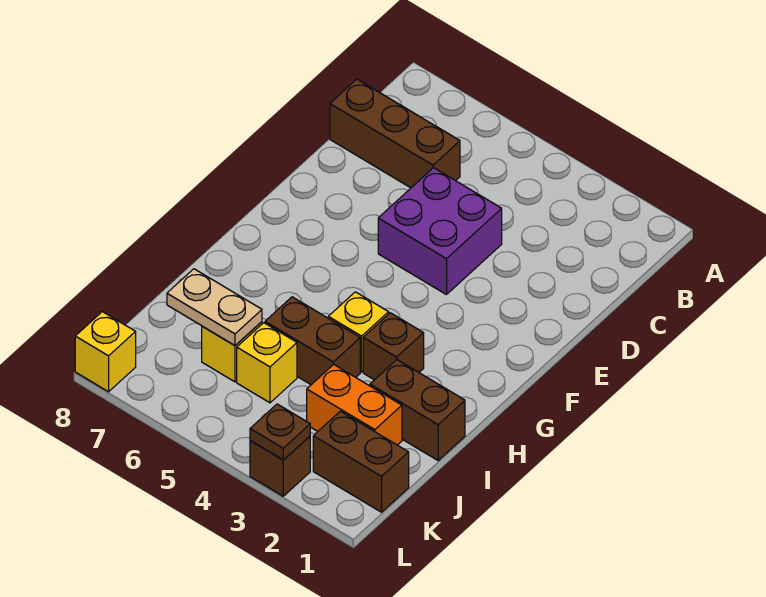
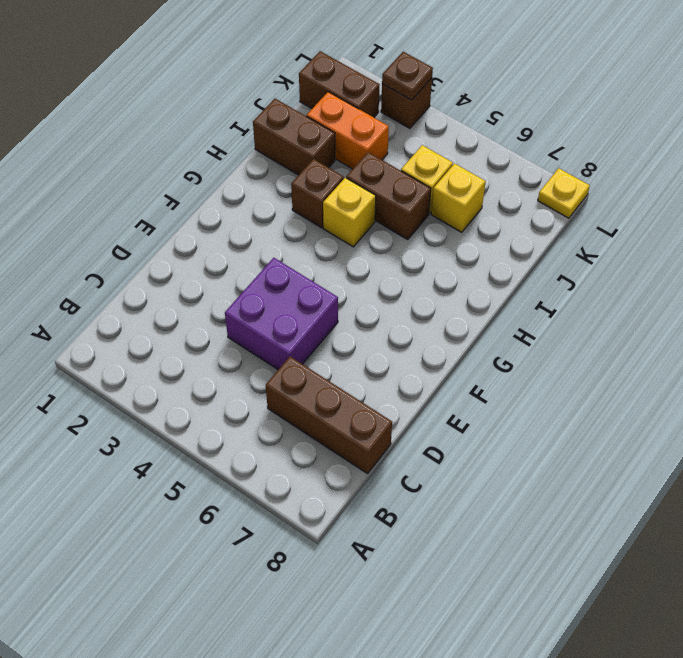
tan plate J6:J7 level 2 -> none
yellow brick L8 level 1 -> yellow plate L8 level 1

